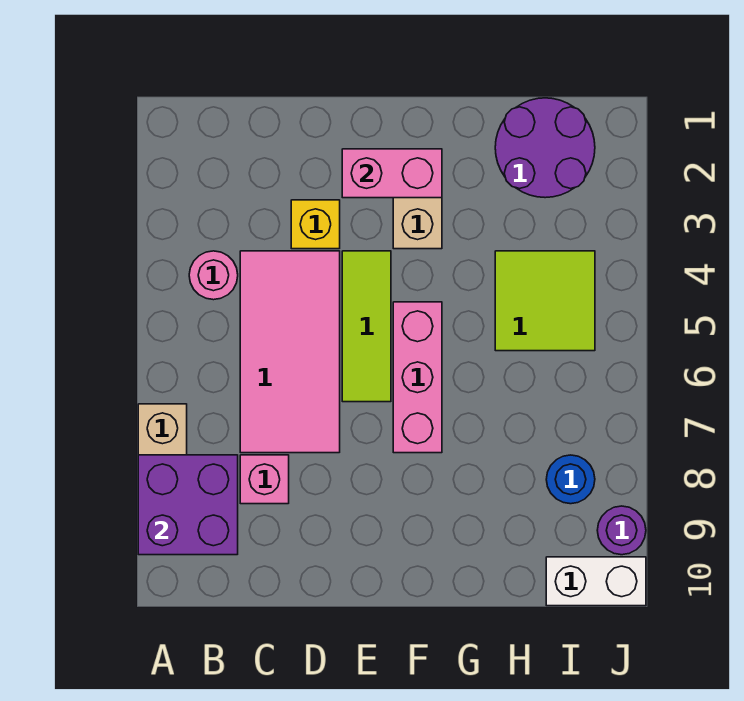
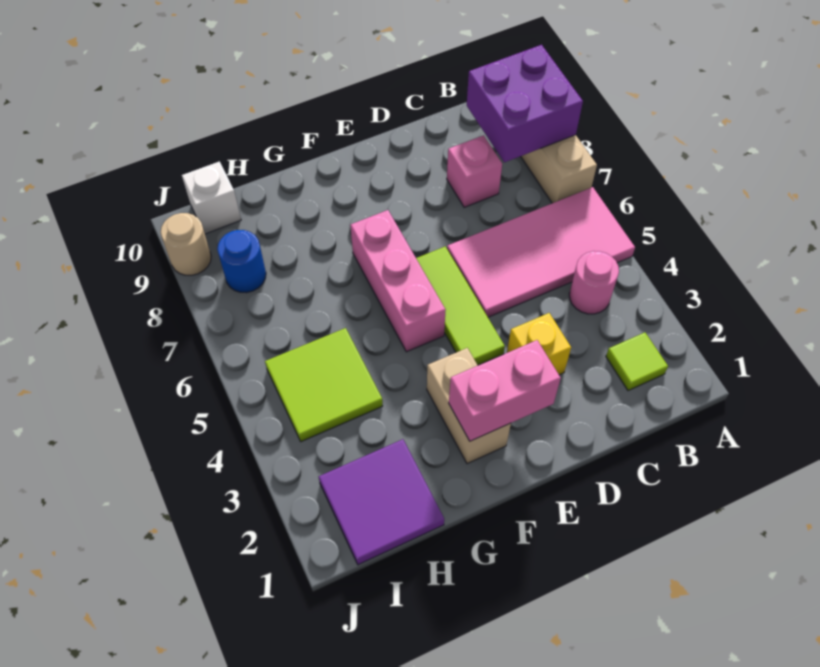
none -> lime tile B2 level 1
pink tile C4:D7 level 1 -> pink tile A5:D6 level 1
purple round brick H1:I2 level 1 -> purple tile H1:I2 level 1
white brick I10:J10 level 1 -> white brick I10 level 1
purple round brick J9 level 1 -> tan round brick J9 level 1

